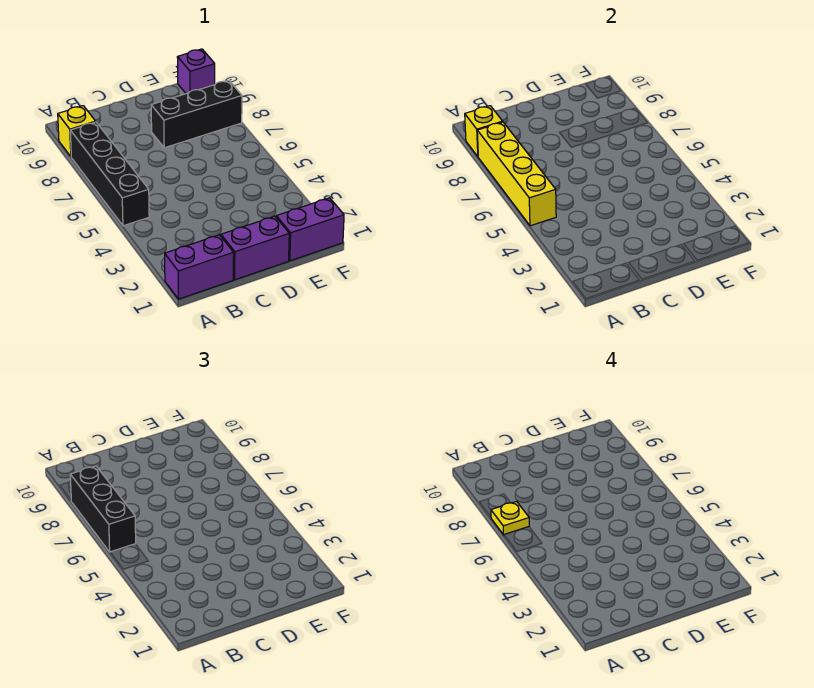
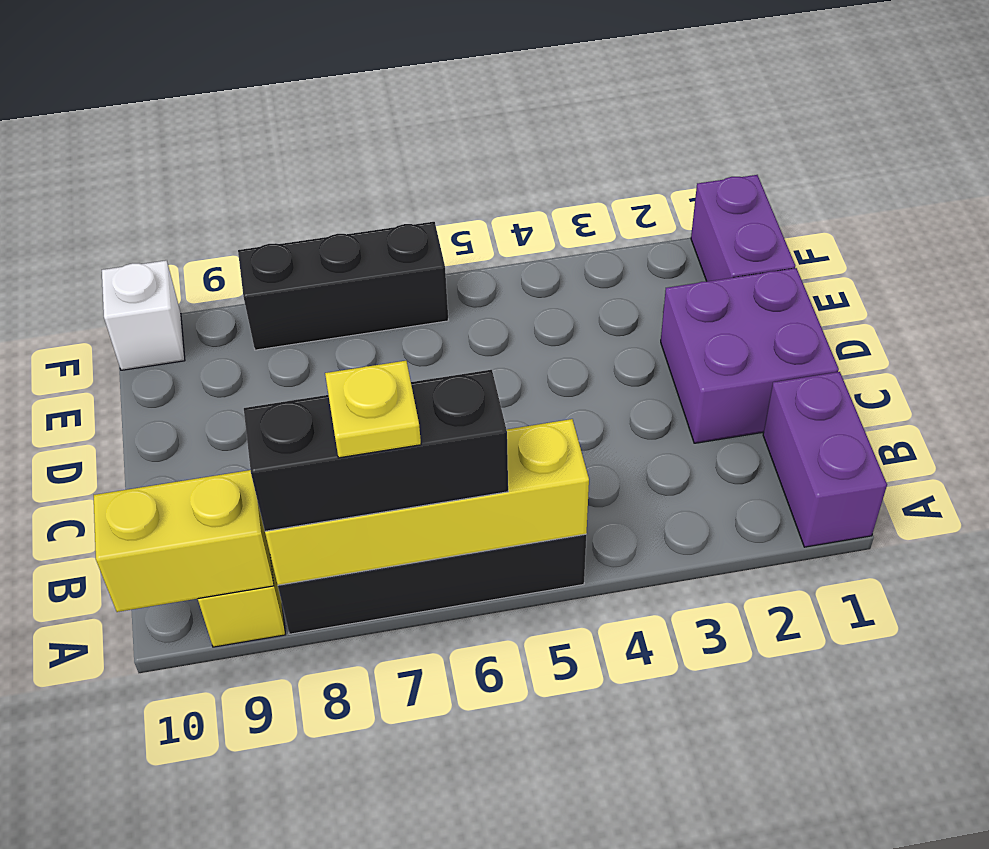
yellow brick A9 level 2 -> yellow brick A9:A10 level 2
purple brick C1:D1 level 1 -> purple brick C1:D2 level 1
black brick D8:F8 level 1 -> black brick F6:F8 level 1
purple brick F10 level 1 -> white brick F10 level 1

